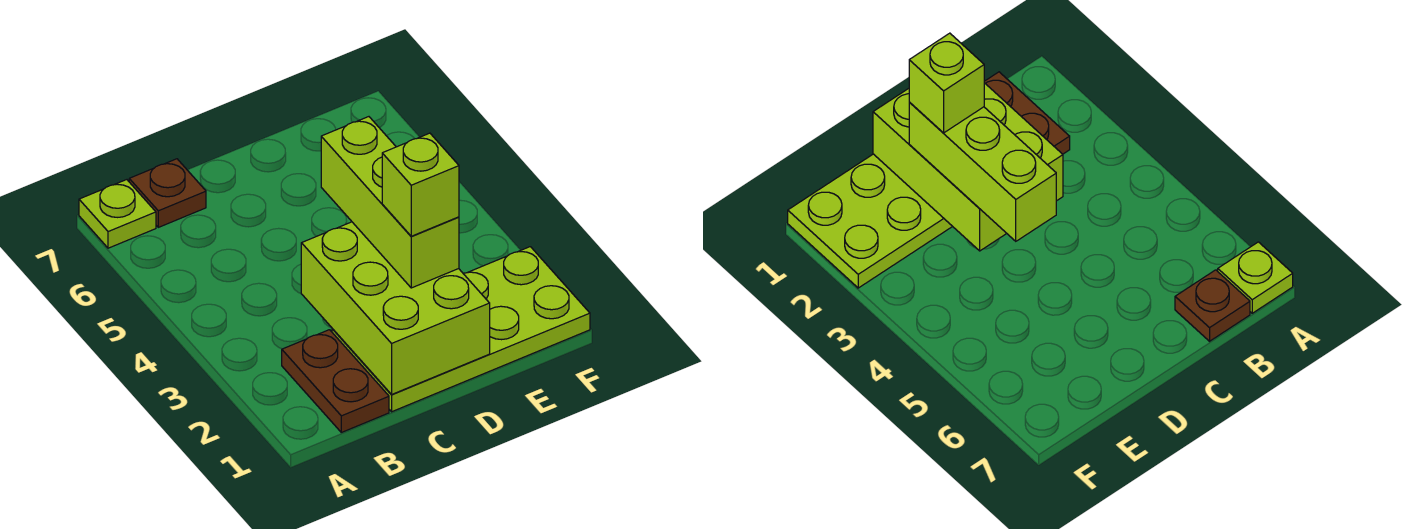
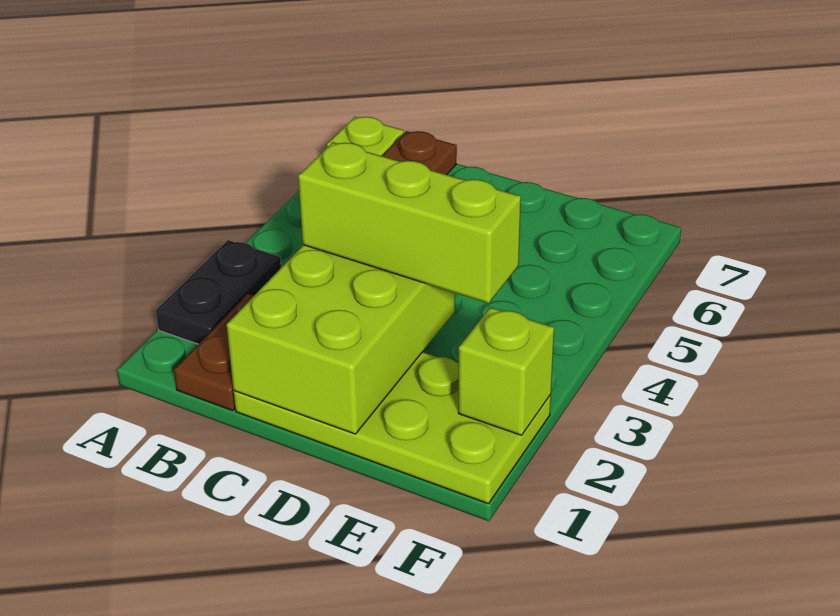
none -> black plate A2:A3 level 1
lime brick D2:D4 level 3 -> lime brick C3:E3 level 3
lime brick D2 level 4 -> lime brick F2 level 2

